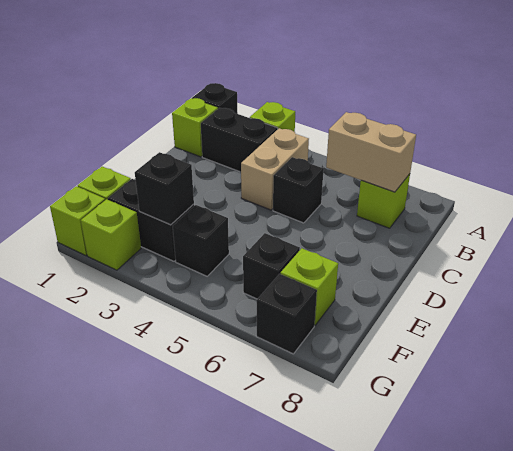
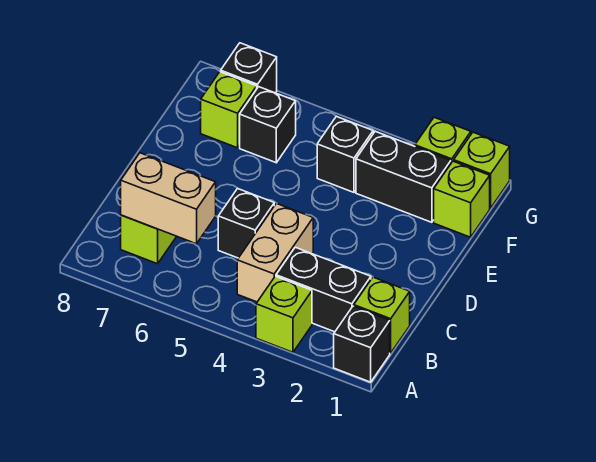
black brick F3 level 2 -> none

